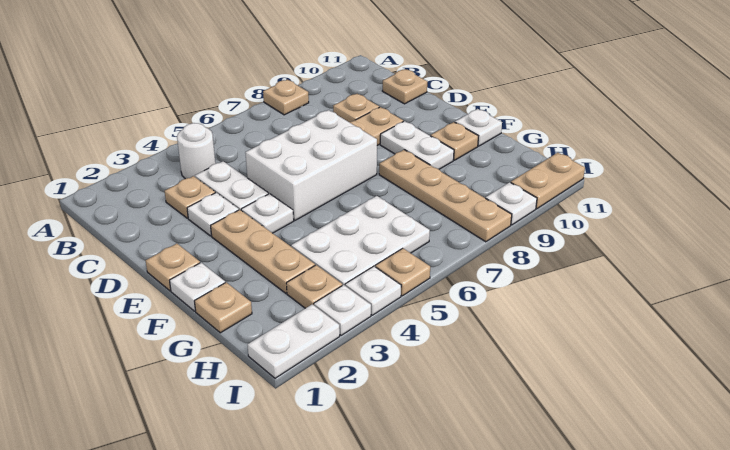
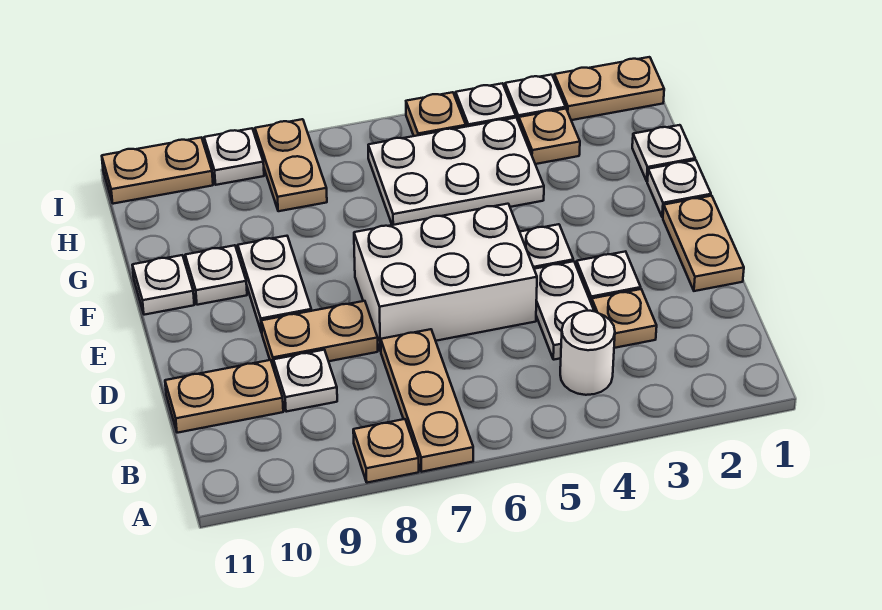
tan plate C9 level 1 -> white plate C9 level 1
tan plate C11 level 1 -> tan plate C10:C11 level 1
tan plate E1 level 1 -> tan plate D1:E1 level 1
tan plate E3:G3 level 1 -> tan plate A7:C7 level 1
tan plate F8:I8 level 1 -> tan plate H8:I8 level 1
tan plate F10 level 1 -> white plate F10 level 1
tan plate G1 level 1 -> white plate G1 level 1
white plate I1:I2 level 1 -> tan plate I1:I2 level 1

